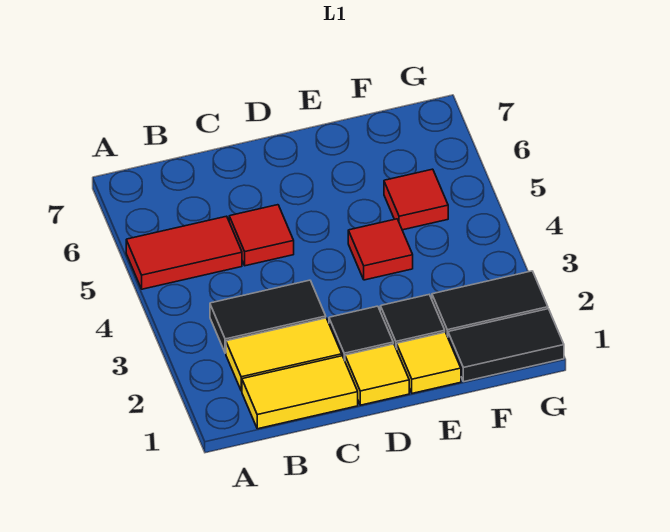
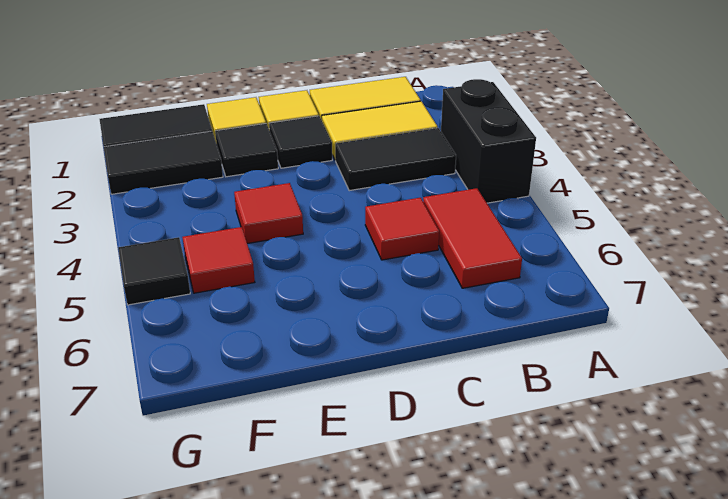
none -> black brick A3:A4 level 1
red tile A5:B5 level 1 -> red tile B5:B6 level 1
none -> black tile G5 level 1

